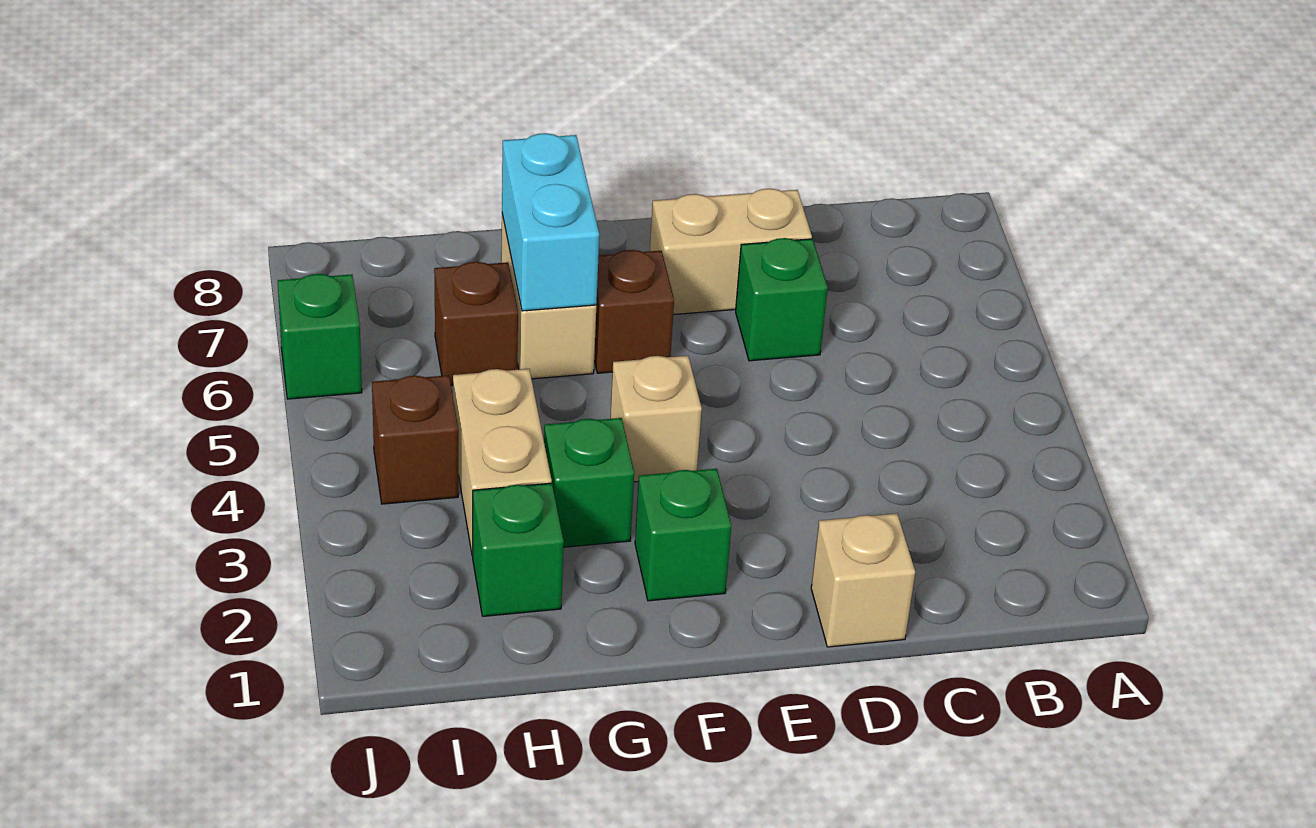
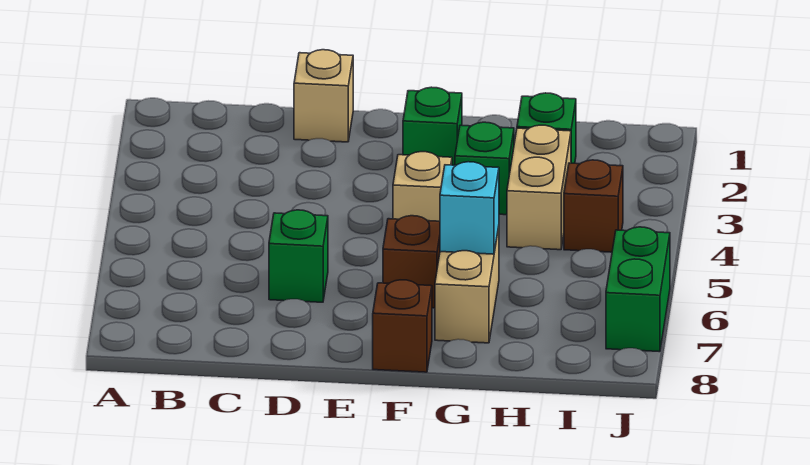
tan brick D7:E7 level 1 -> none
cyan brick G6:G7 level 2 -> cyan brick G6 level 2
brown brick H6 level 1 -> brown brick F8 level 1
green brick J6 level 1 -> green brick J6:J7 level 1

